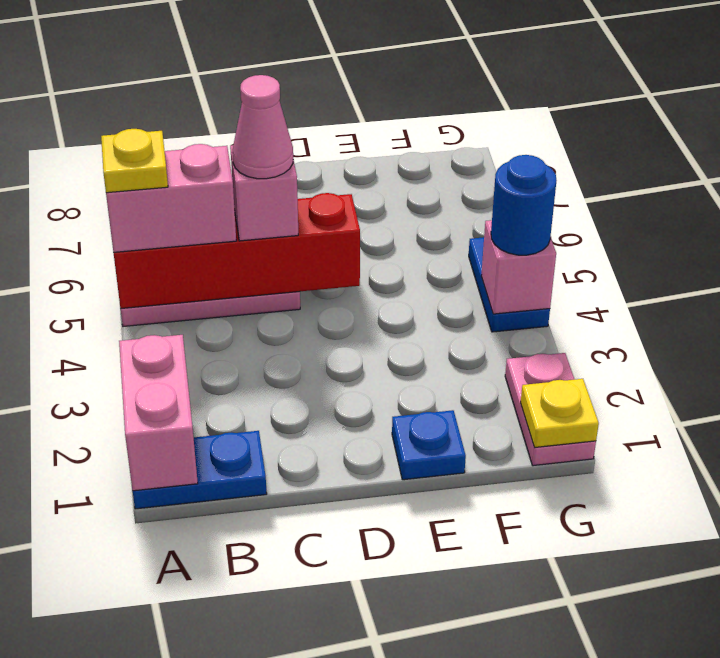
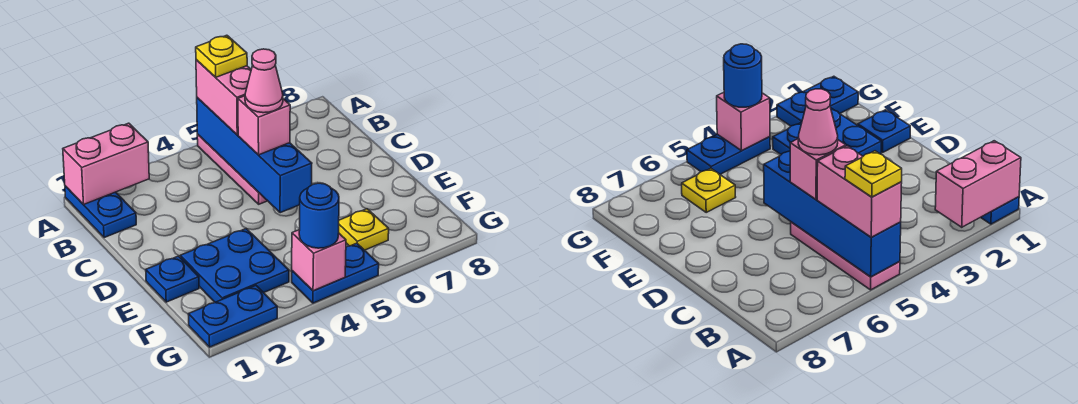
red brick A5:D5 level 2 -> blue brick A5:D5 level 2
none -> blue plate E2:F3 level 1
pink plate G1:G2 level 1 -> blue plate G1:G2 level 1
yellow plate G1 level 2 -> yellow plate F6 level 1

